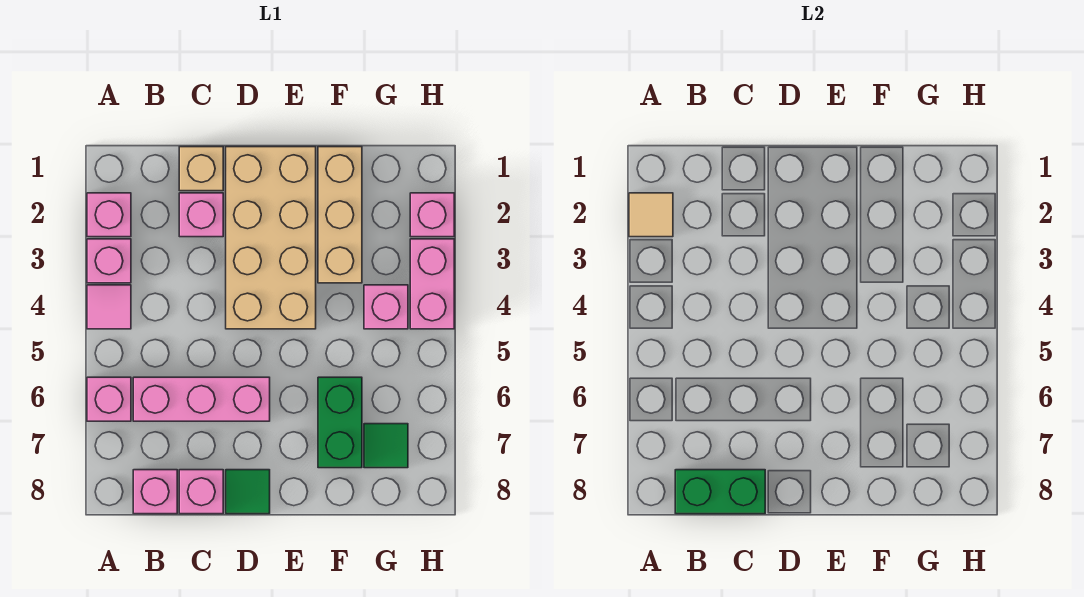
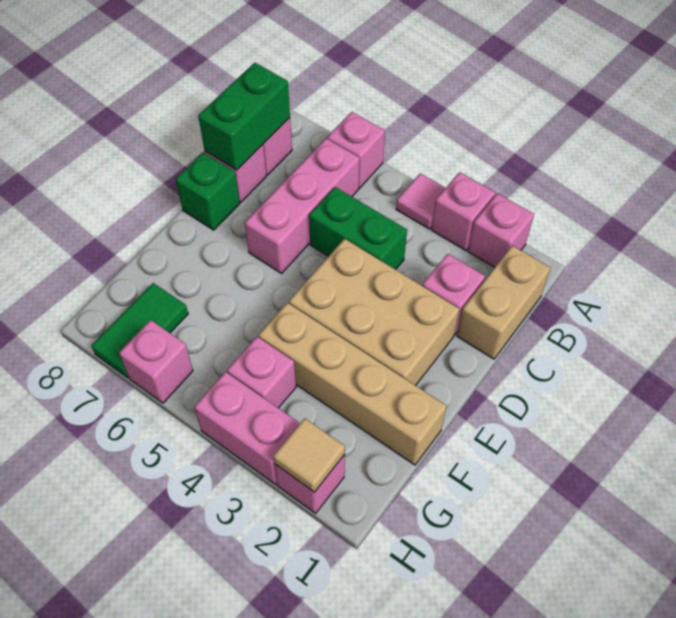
tan tile A2 level 2 -> tan tile H2 level 2
tan brick C1 level 1 -> tan brick B1:C1 level 1
tan brick D1:E4 level 1 -> tan brick D2:E4 level 1
green tile D8 level 1 -> green brick D8 level 1
tan brick F1:F3 level 1 -> tan brick F1:F4 level 1
green brick F6:F7 level 1 -> green brick C4:C5 level 1
green tile G7 level 1 -> green tile G7:H7 level 1
none -> pink brick H6 level 1

